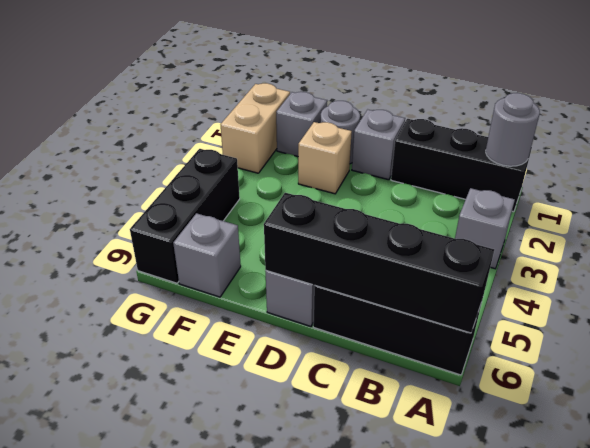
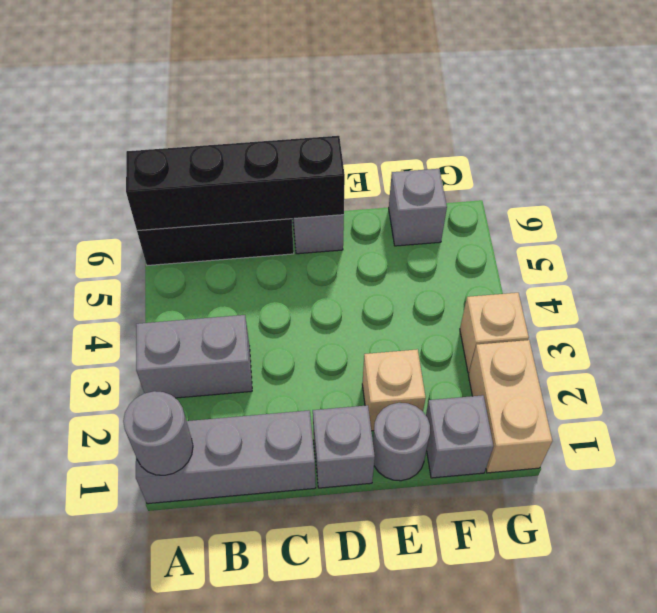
black brick A1:C1 level 1 -> grey brick A1:C1 level 1
grey brick A3 level 1 -> grey brick A3:B3 level 1
none -> tan brick G3 level 1
black brick G4:G6 level 1 -> none

